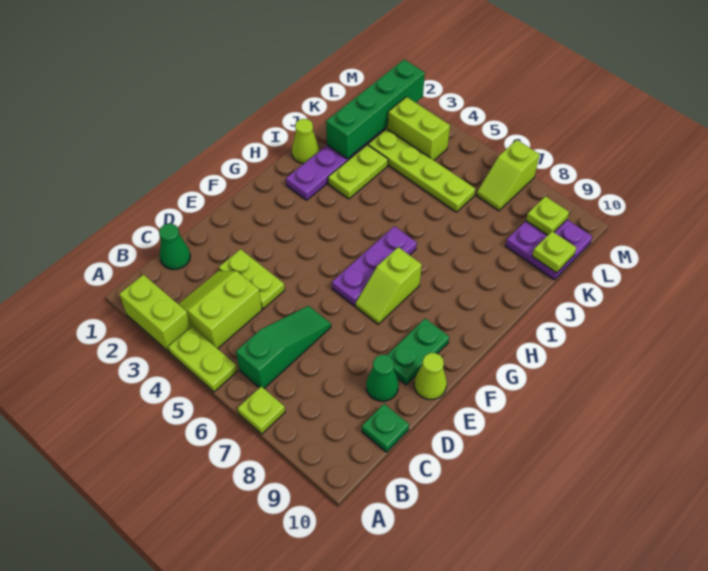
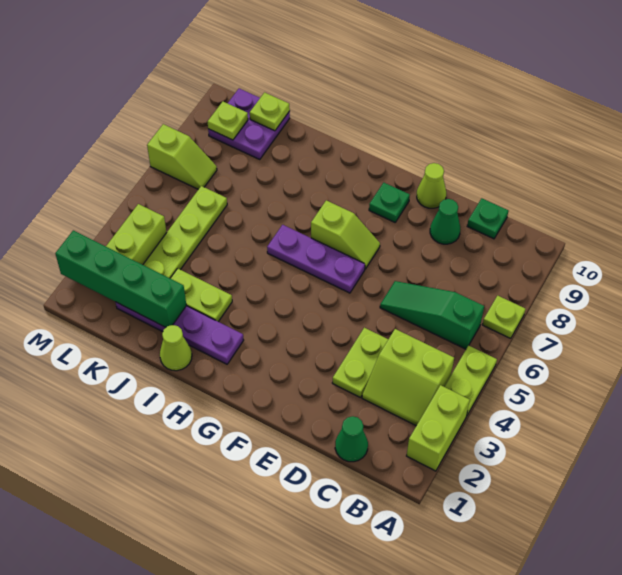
green plate E9:F9 level 1 -> green plate F9 level 1

